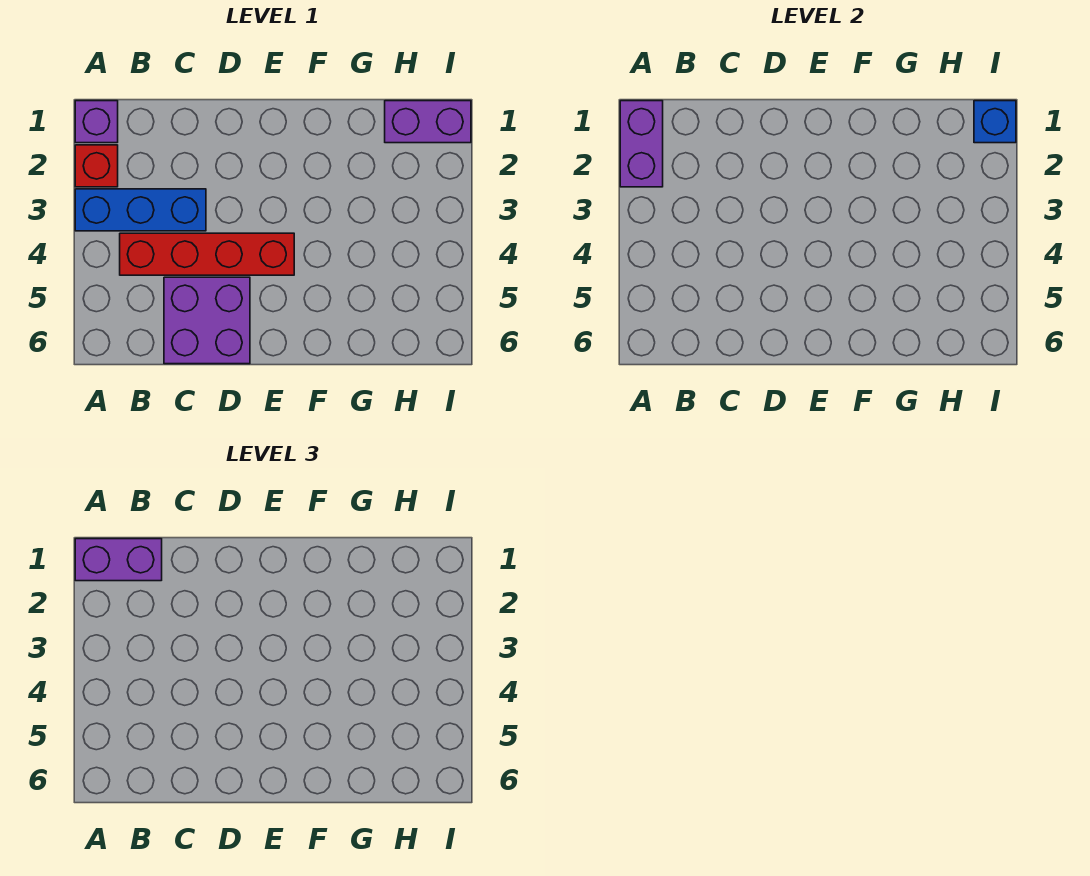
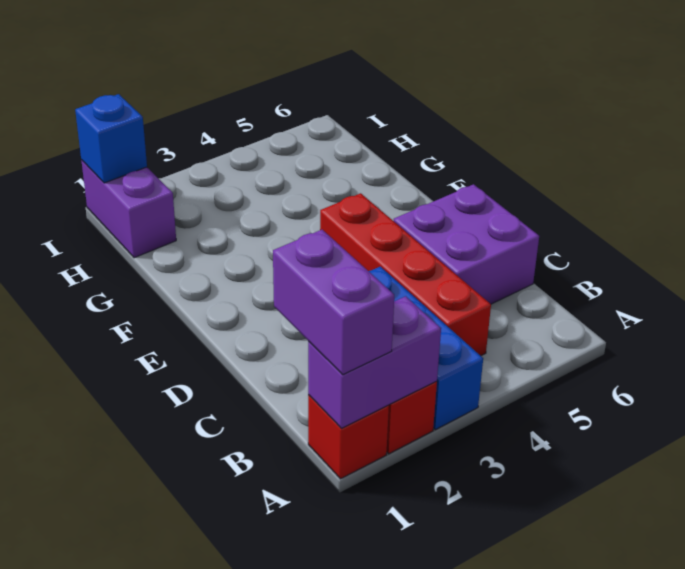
purple brick A1 level 1 -> red brick A1 level 1

